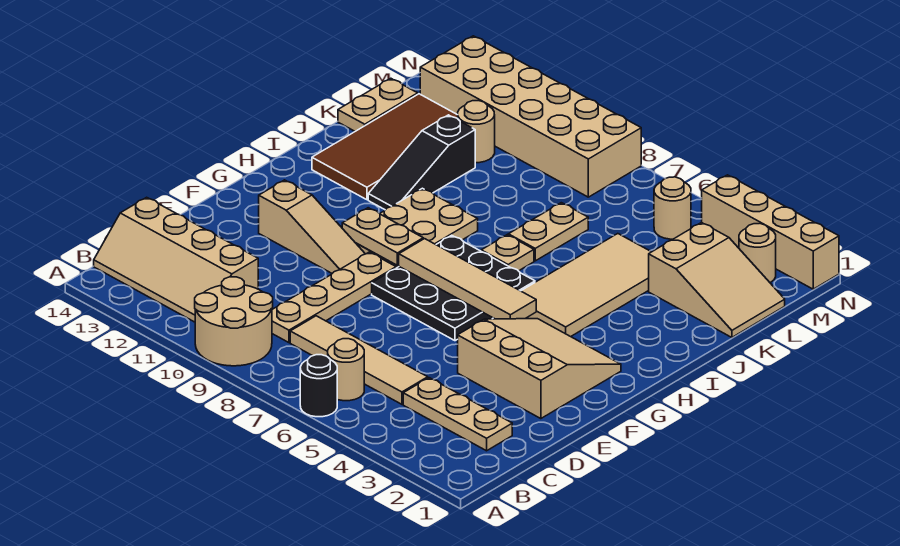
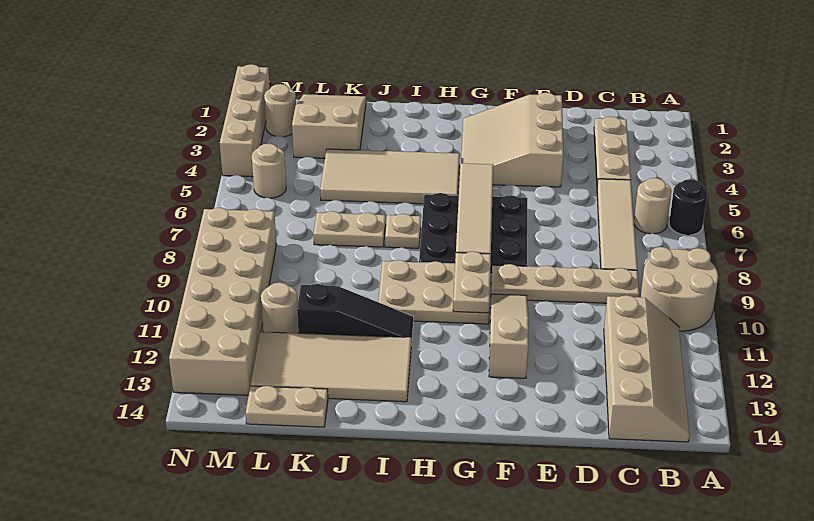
brown tile I12:L13 level 1 -> tan tile I12:L13 level 1

